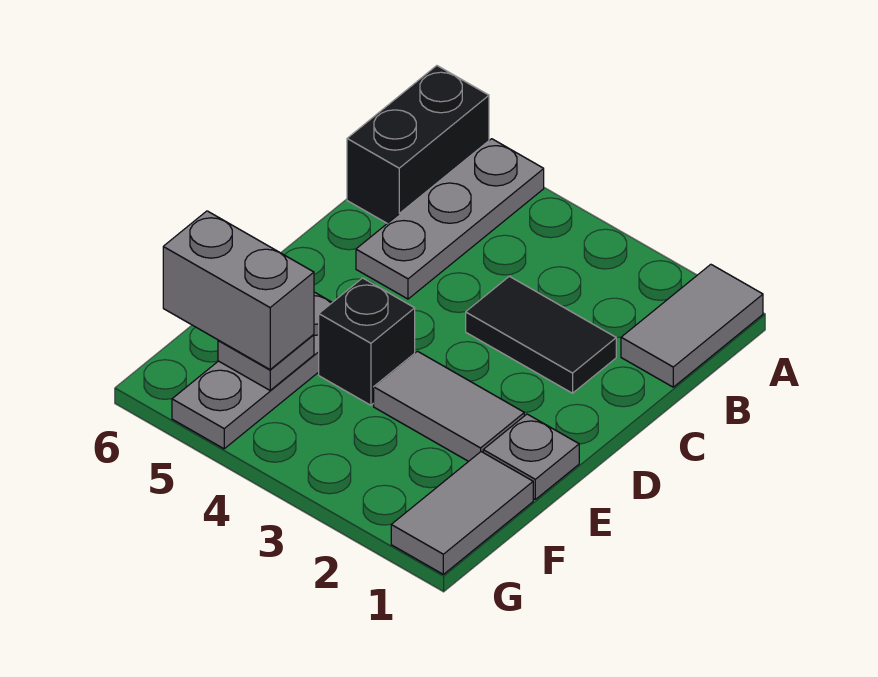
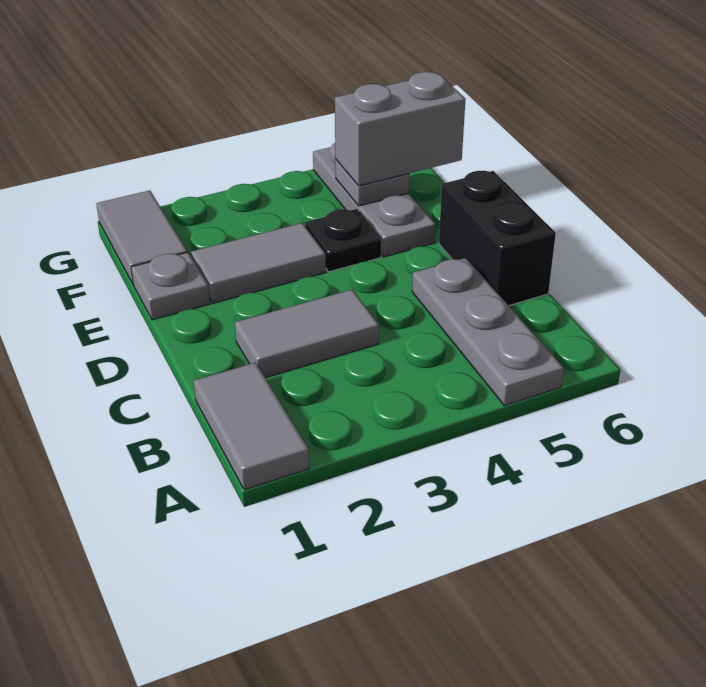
black brick A6:B6 level 1 -> black brick C6:D6 level 1
black tile C2:C3 level 1 -> grey tile C2:C3 level 1
black brick E4 level 1 -> black plate E4 level 1

